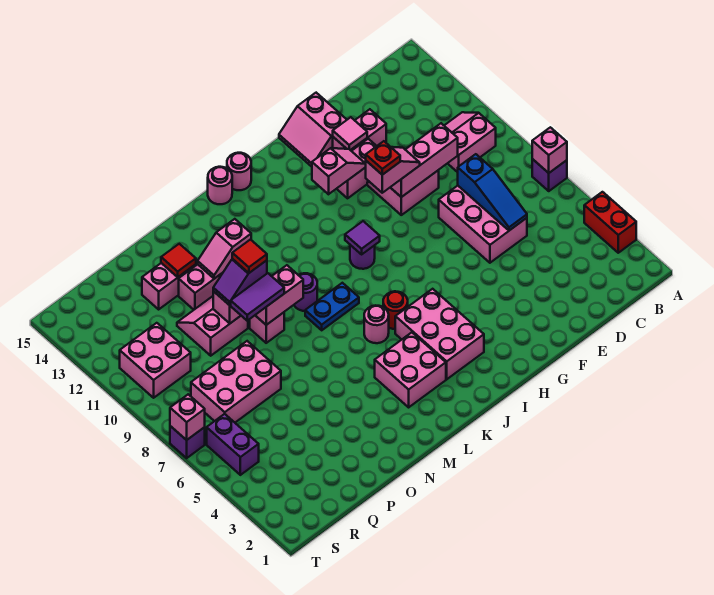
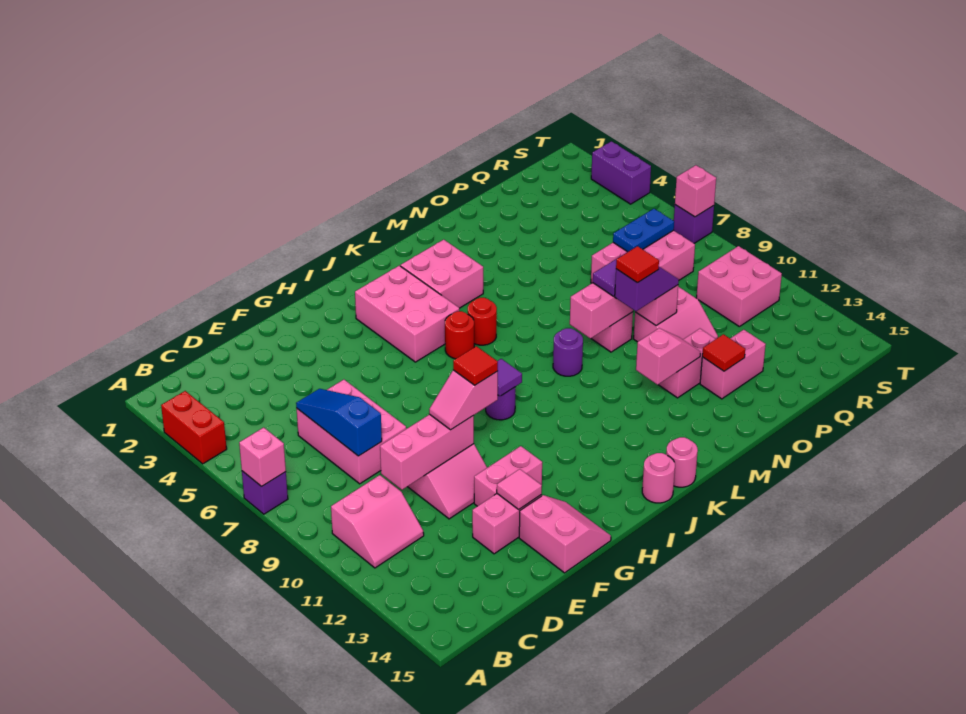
red plate G10 level 4 -> red tile G10 level 4
pink slope G12:H12 level 2 top H -> none
pink round brick K6 level 1 -> red round brick K6 level 1
blue plate K8:L8 level 1 -> blue plate Q7:R7 level 2
purple brick S5:S6 level 1 -> purple brick T3:T4 level 1

